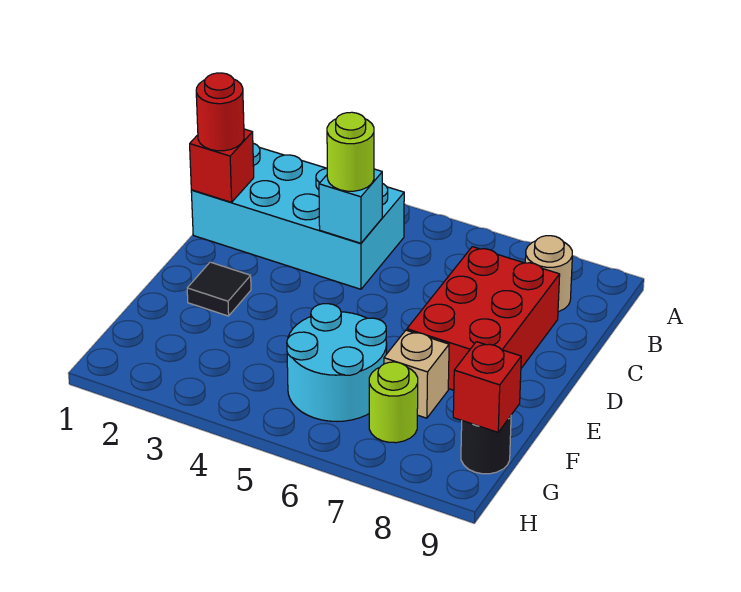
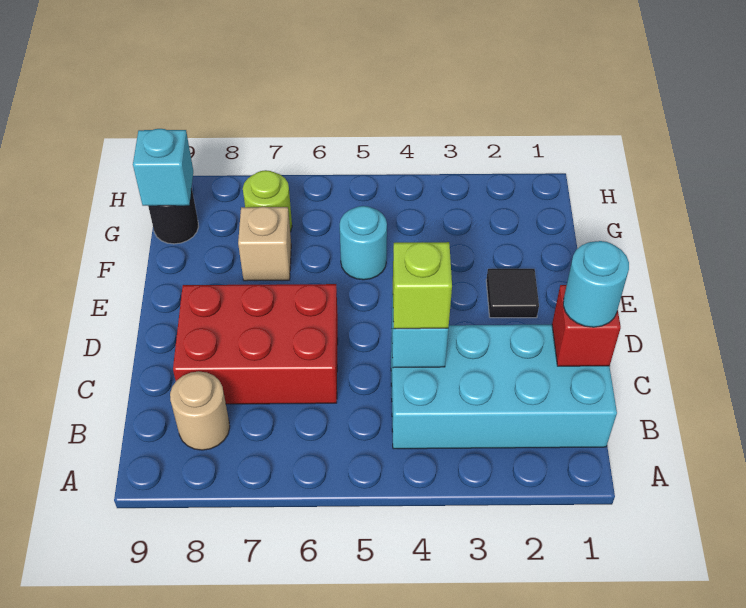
red round brick C1 level 3 -> cyan round brick C1 level 3
lime round brick C4 level 3 -> lime brick C4 level 3
red brick C7:E8 level 1 -> red brick C6:D8 level 1
cyan round brick F5:G6 level 1 -> cyan round brick F5 level 1
red brick G9 level 2 -> cyan brick G9 level 2

